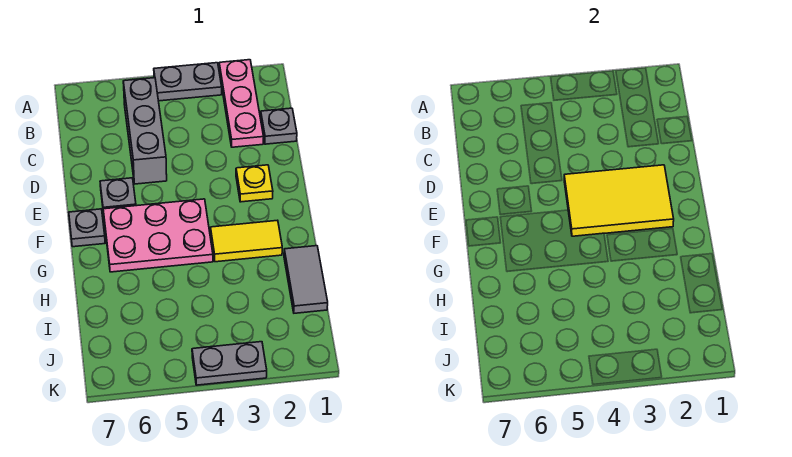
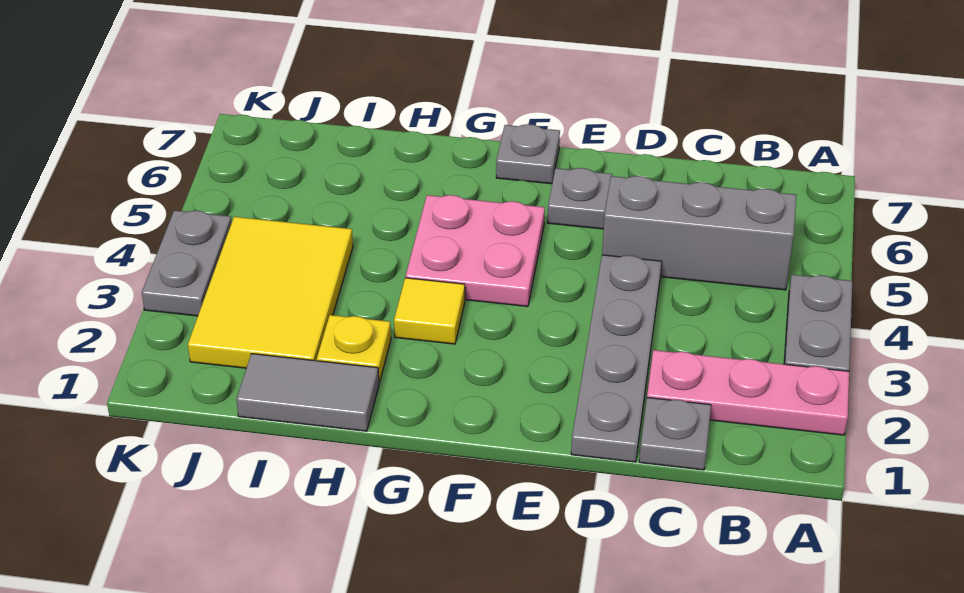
none -> grey plate D1:D4 level 1
yellow plate E2 level 1 -> yellow plate H2 level 1
yellow tile E2:F4 level 2 -> yellow tile I2:J4 level 1
pink plate F4:G6 level 1 -> pink plate F4:G5 level 1
yellow tile G2:G3 level 1 -> yellow tile G3 level 1

